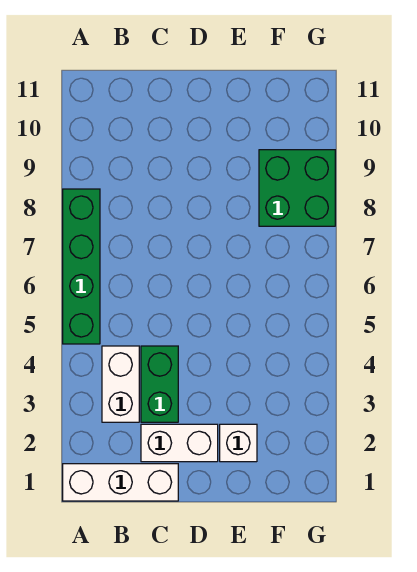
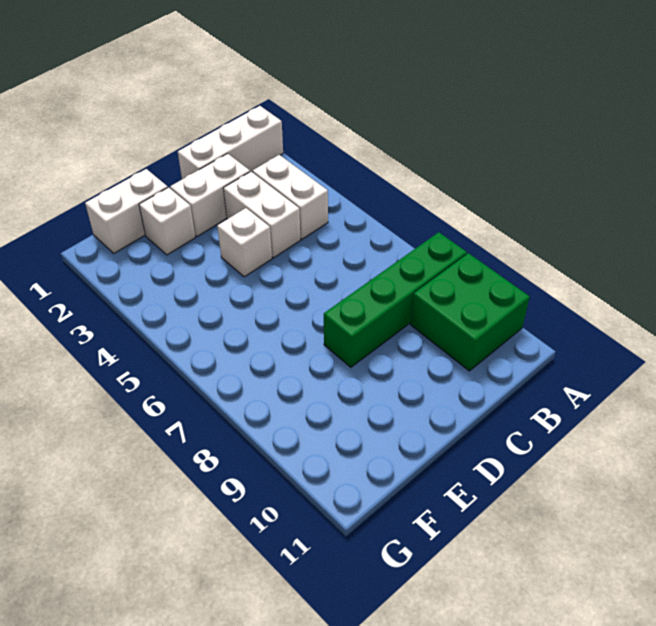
green brick A5:A8 level 1 -> green brick A8:D8 level 1
green brick C3:C4 level 1 -> white brick C3:C4 level 1
none -> white brick D4 level 1
none -> white brick E1:F1 level 1
green brick F8:G9 level 1 -> green brick A9:B10 level 1

